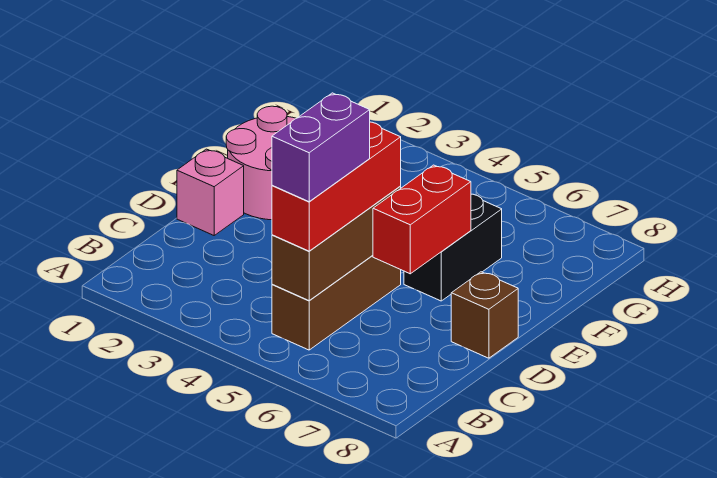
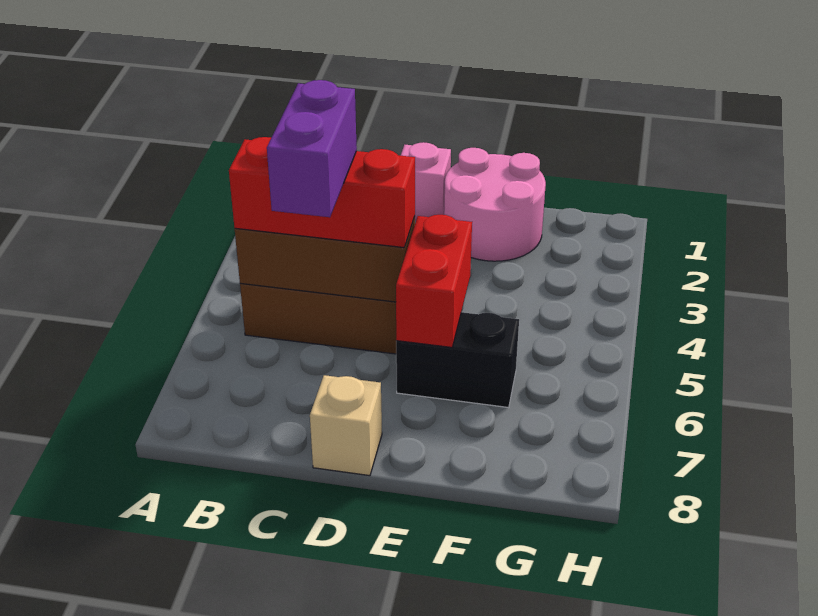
purple brick B5:C5 level 4 -> purple brick C5:C6 level 4
red brick D6:E6 level 2 -> red brick E5:E6 level 2
brown brick D8 level 1 -> tan brick D8 level 1

